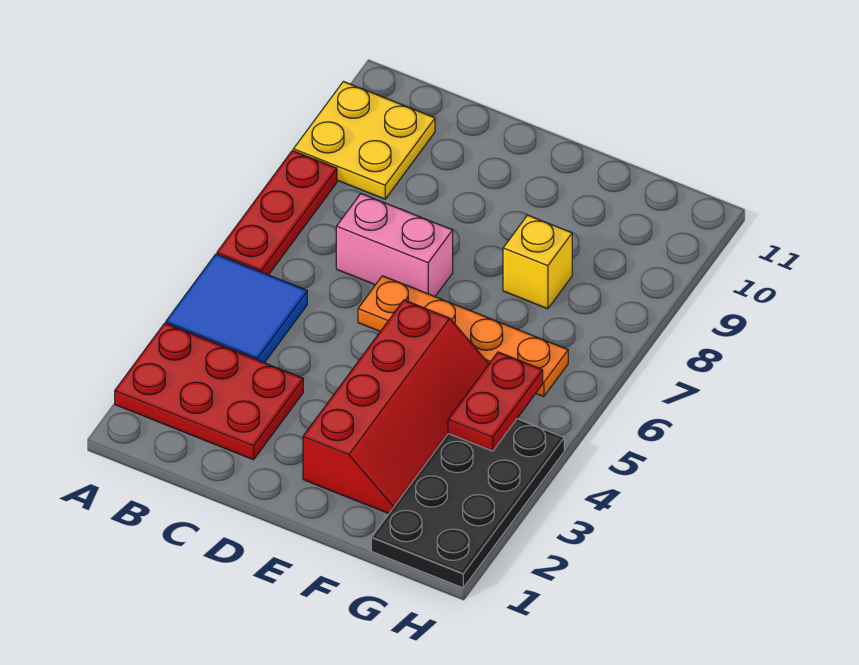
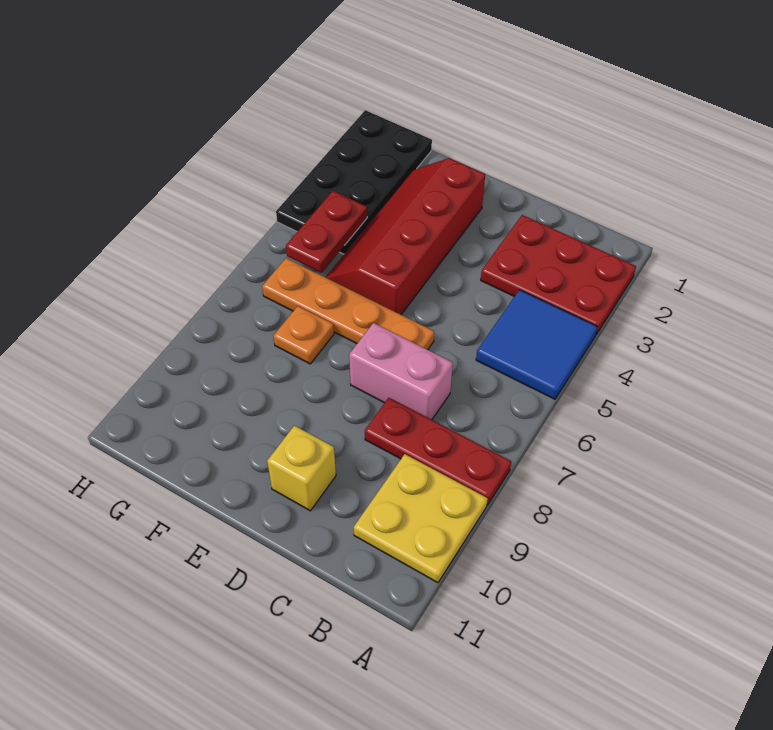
red plate A6:A8 level 1 -> red plate A8:C8 level 1
none -> orange plate F7 level 1
yellow brick F8 level 1 -> yellow brick D10 level 1

